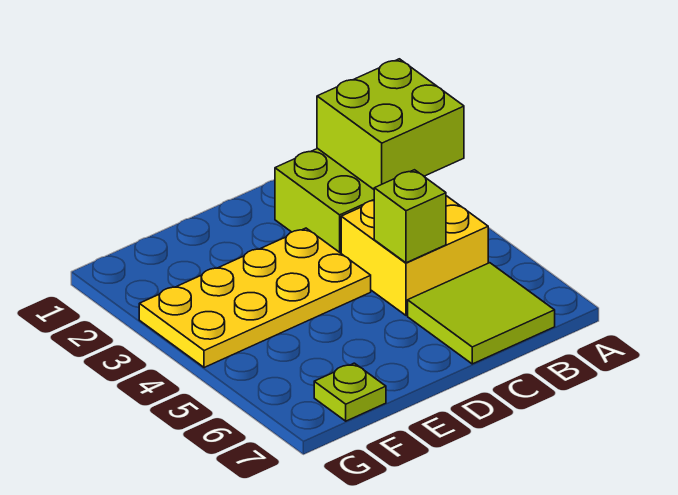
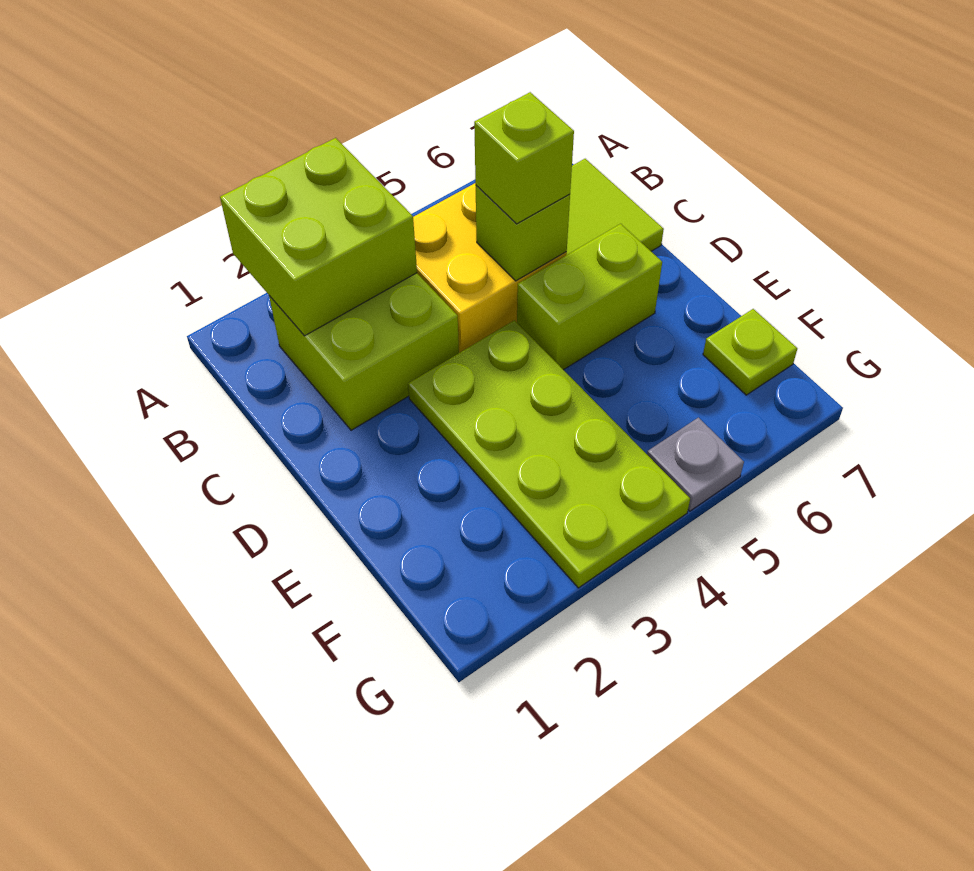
none -> lime brick C5 level 3
yellow plate D3:G4 level 1 -> lime plate D3:G4 level 1
none -> lime brick D5:D6 level 1
none -> grey plate G5 level 1

